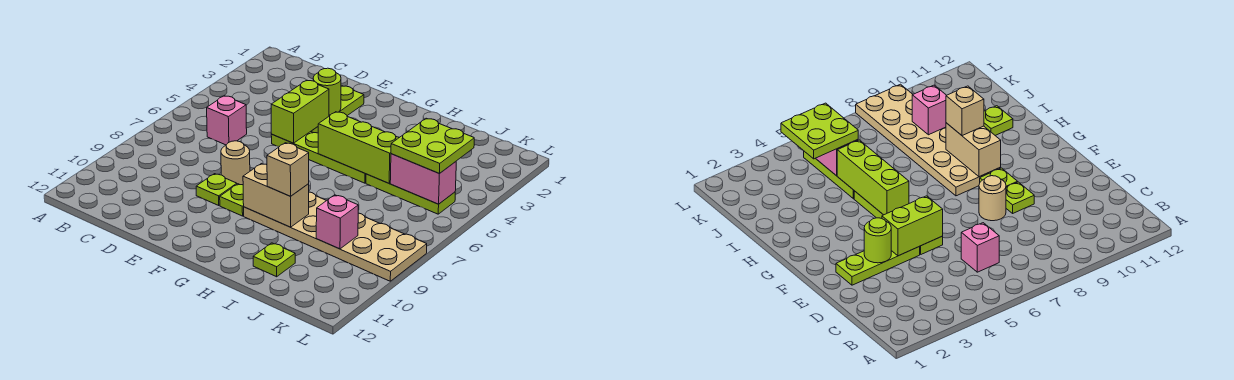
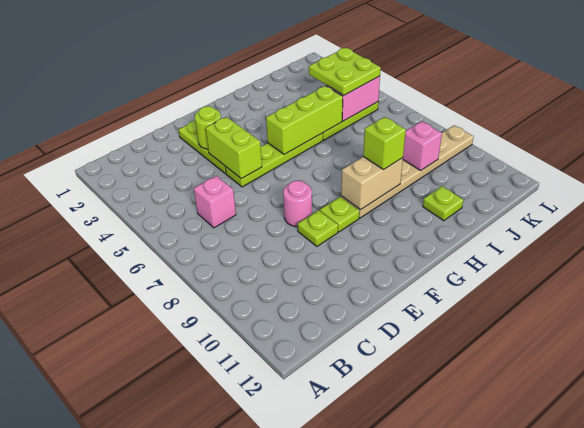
tan round brick E8 level 1 -> pink round brick E8 level 1
tan plate G8:L9 level 1 -> tan plate G9:L9 level 1
tan brick H9 level 3 -> lime brick H9 level 3

